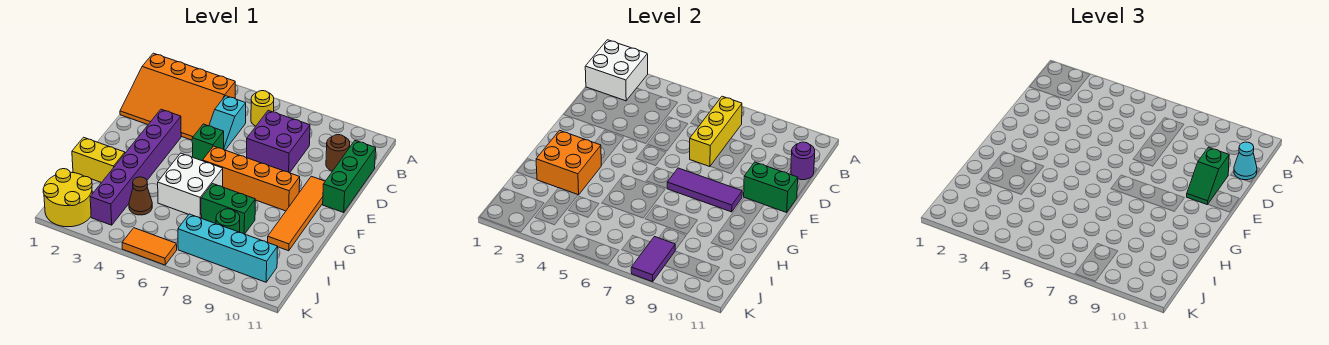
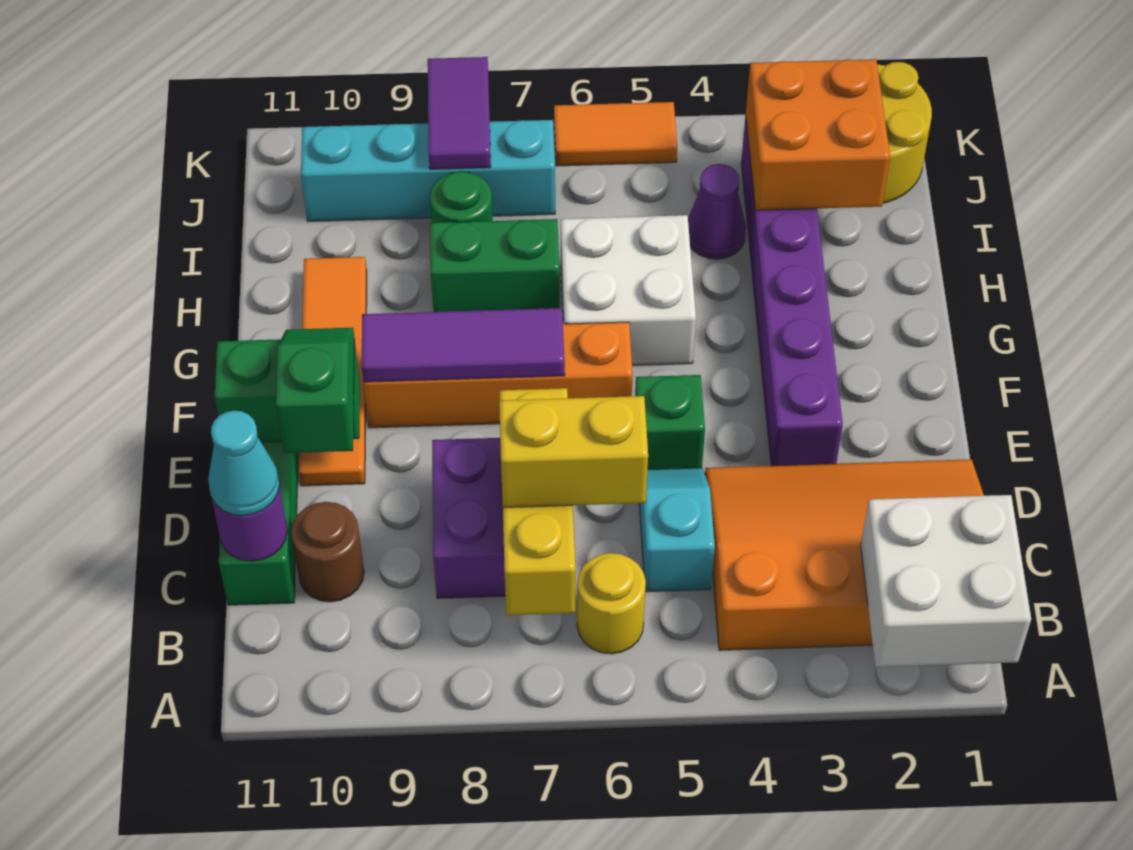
orange brick G2:H3 level 2 -> orange brick I2:J3 level 2
yellow brick H1:H2 level 1 -> yellow brick C6:C7 level 3
brown cone I4 level 1 -> purple cone I4 level 1

